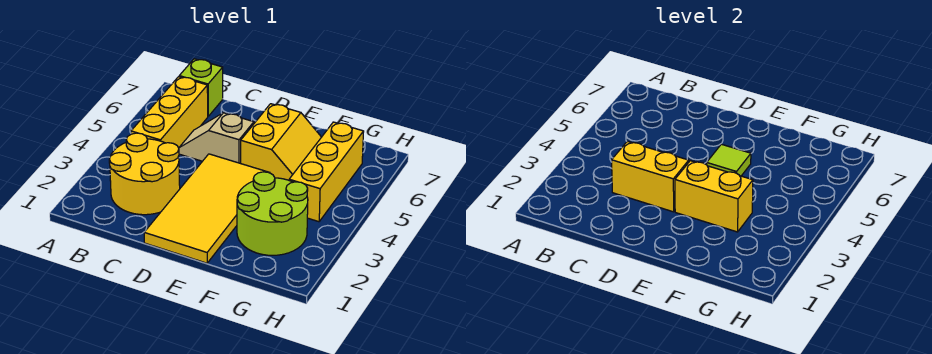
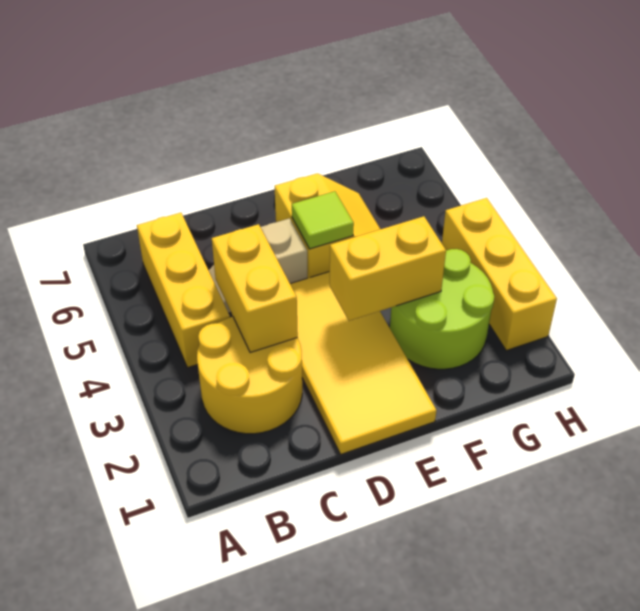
lime brick B7 level 1 -> none
yellow brick C3:D3 level 2 -> yellow brick C3:C4 level 2
yellow brick G4:G6 level 1 -> yellow brick H2:H4 level 1

